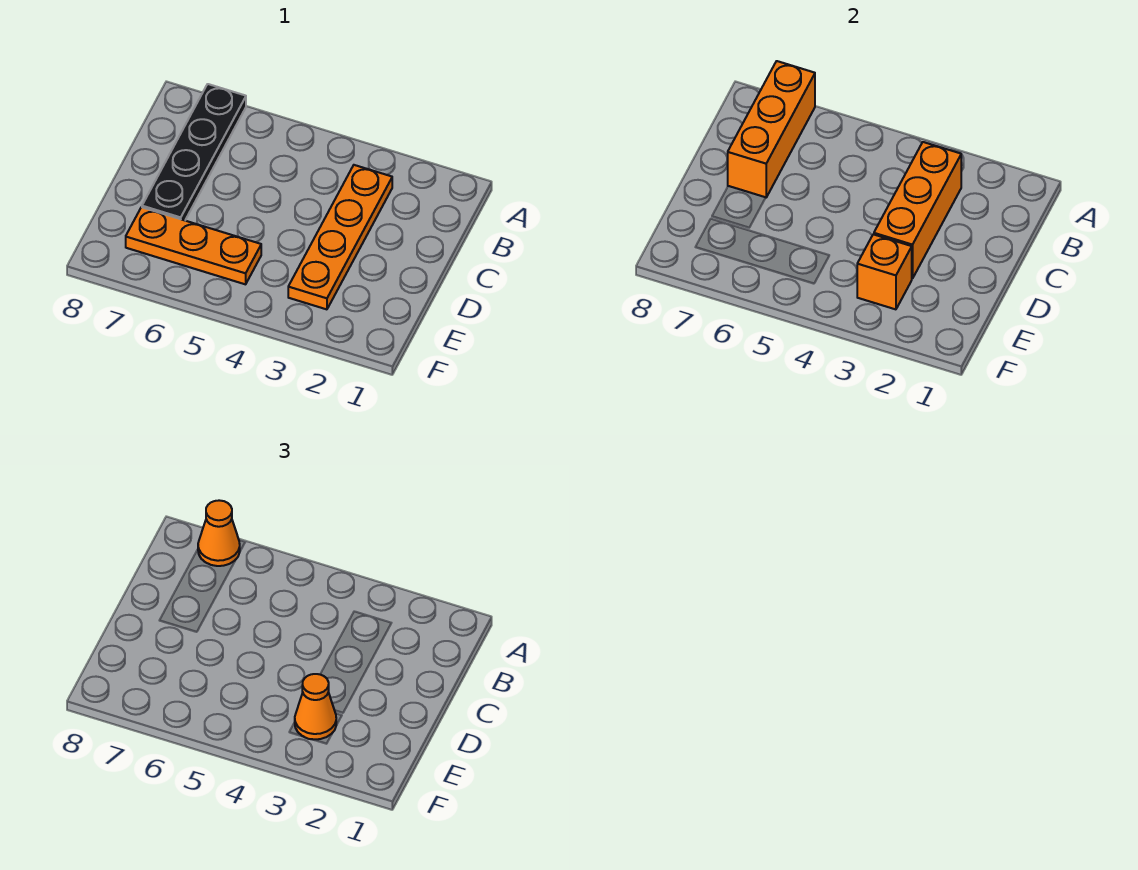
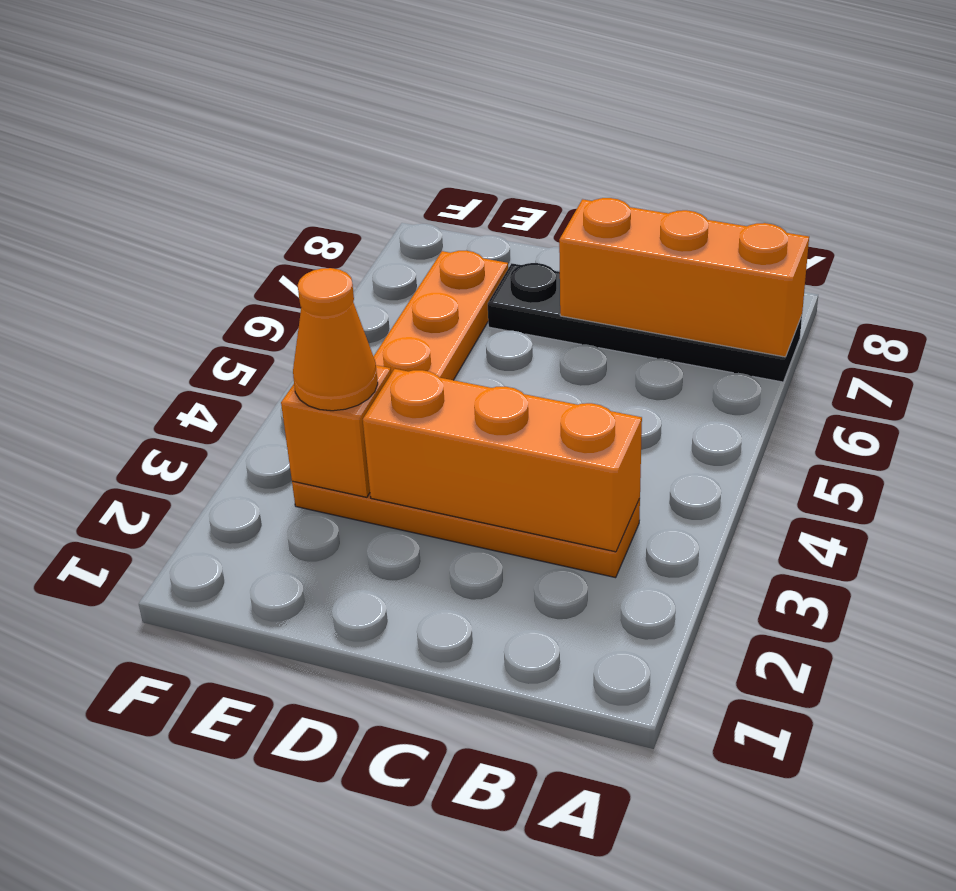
orange cone A7 level 3 -> none

